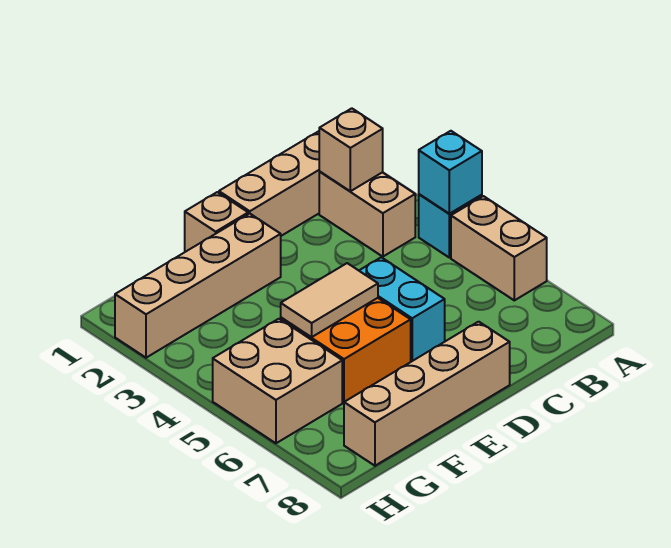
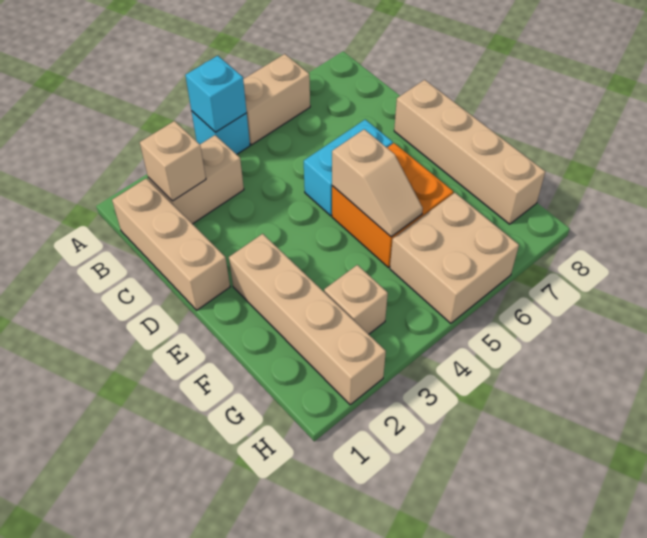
tan brick E1 level 1 -> tan brick G3 level 1
tan tile E5:F5 level 2 -> tan slope E5:F5 level 2 top E

